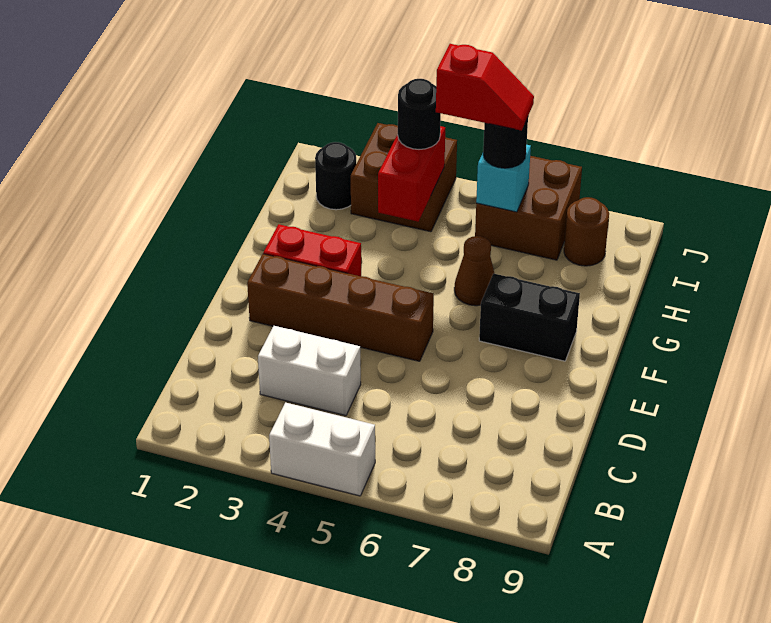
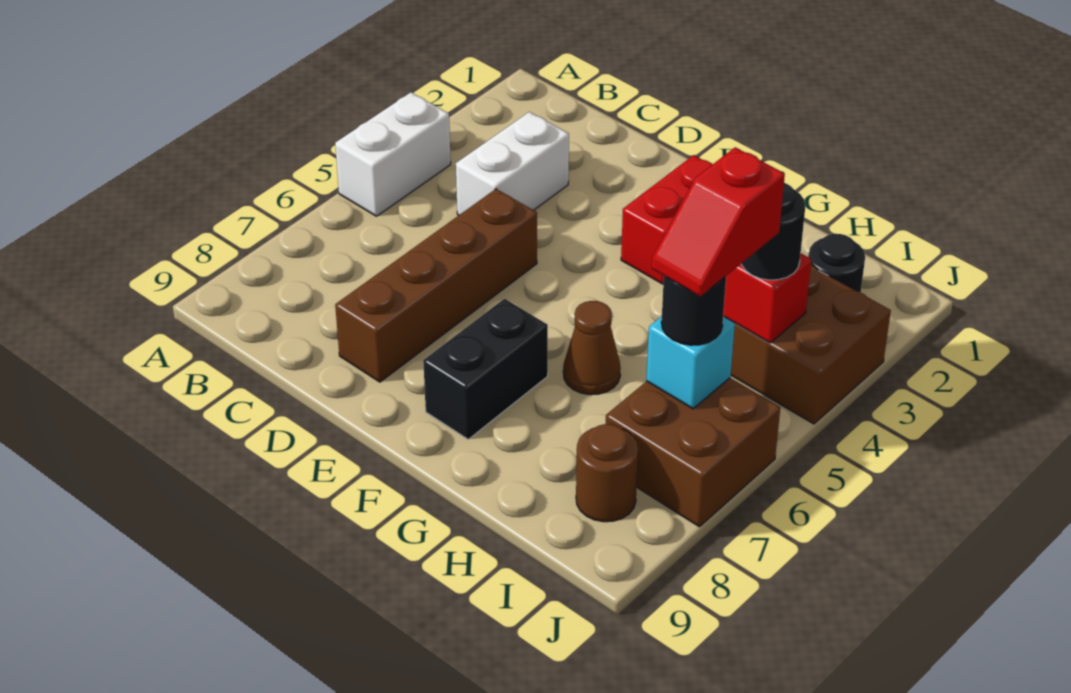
brown brick E2:E5 level 1 -> brown brick D5:D8 level 1

